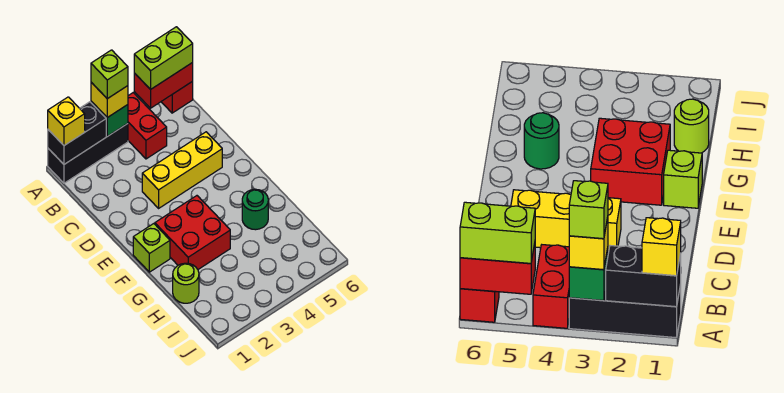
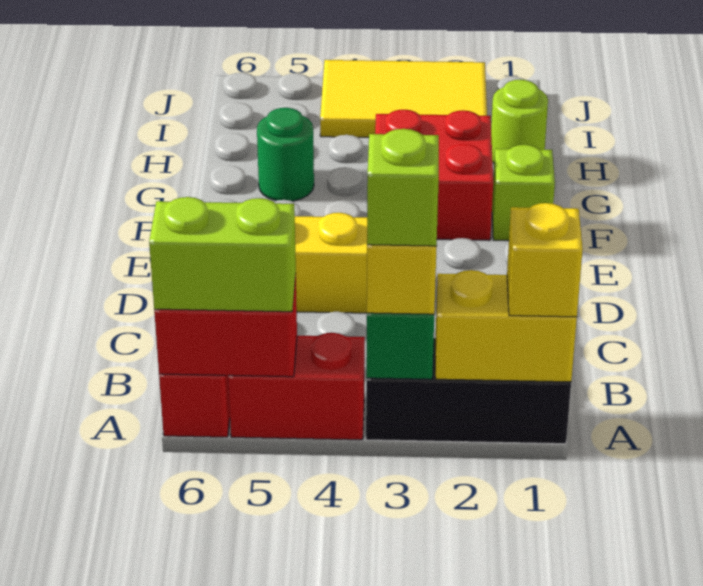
black brick A1:A2 level 2 -> yellow brick A1:A2 level 2
red brick A4:B4 level 1 -> red brick A4:A5 level 1
none -> yellow tile I2:J4 level 1

